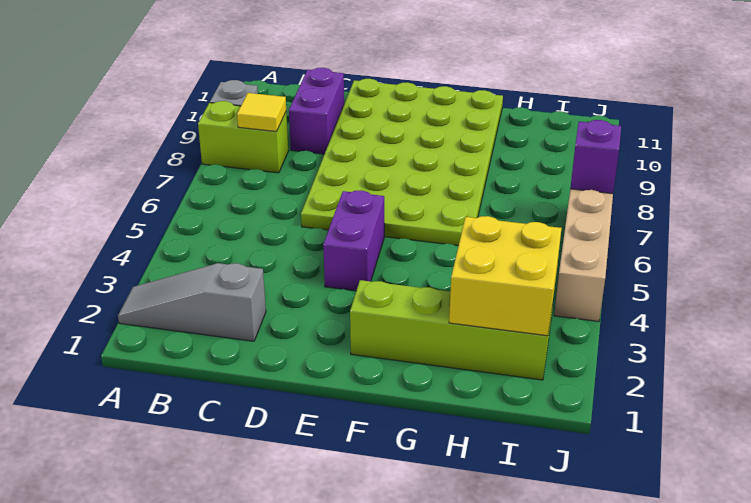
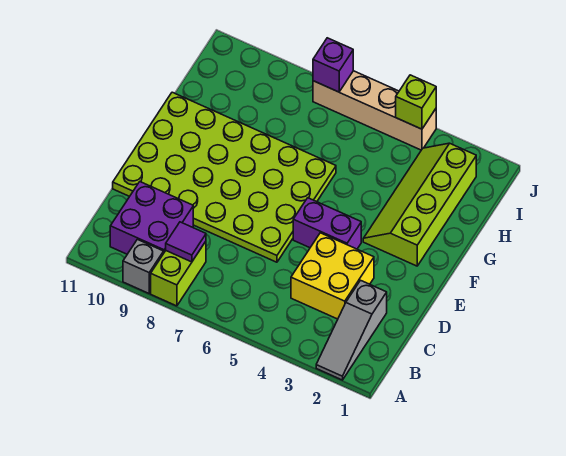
yellow tile B8 level 2 -> purple tile B8 level 2
purple brick C9:C10 level 1 -> purple brick B9:C10 level 1
yellow brick H2:I3 level 2 -> yellow brick C3:D4 level 1
none -> lime brick J4 level 2

